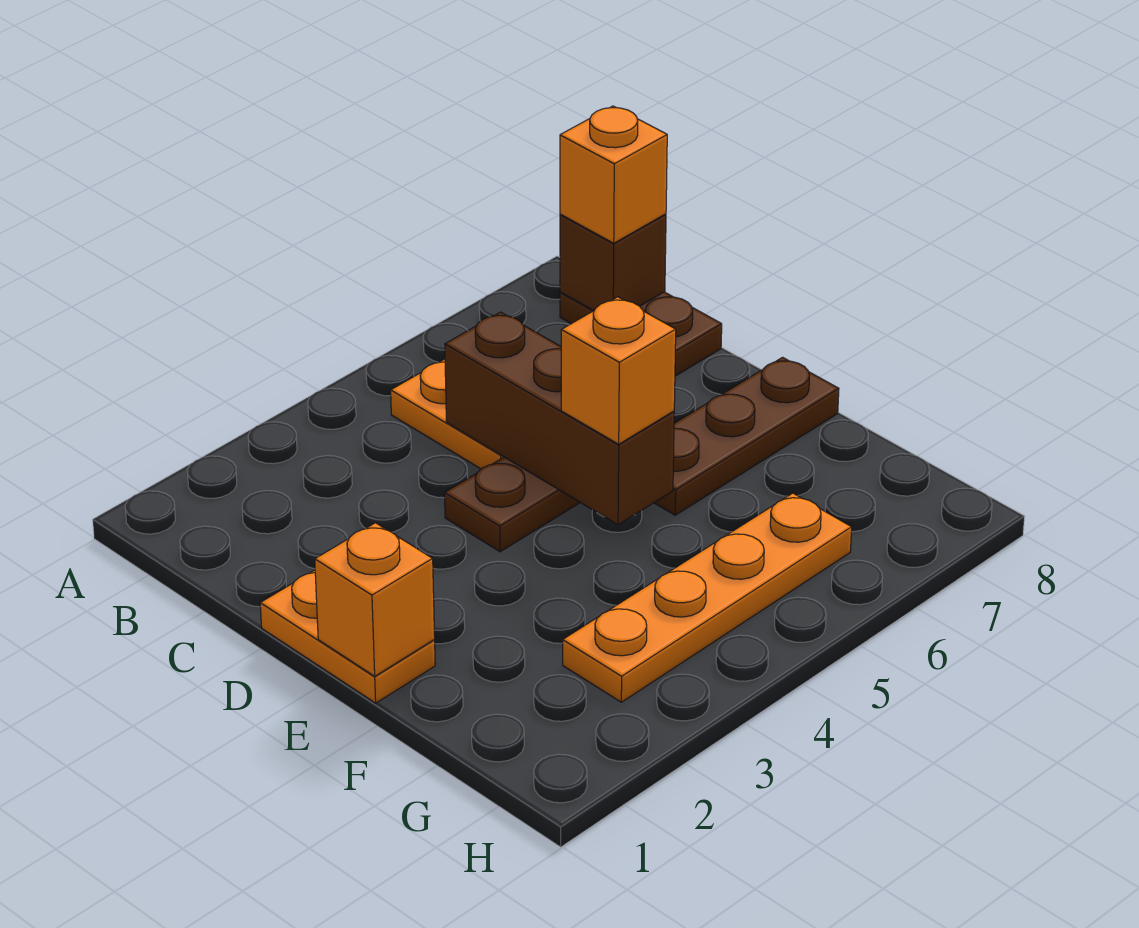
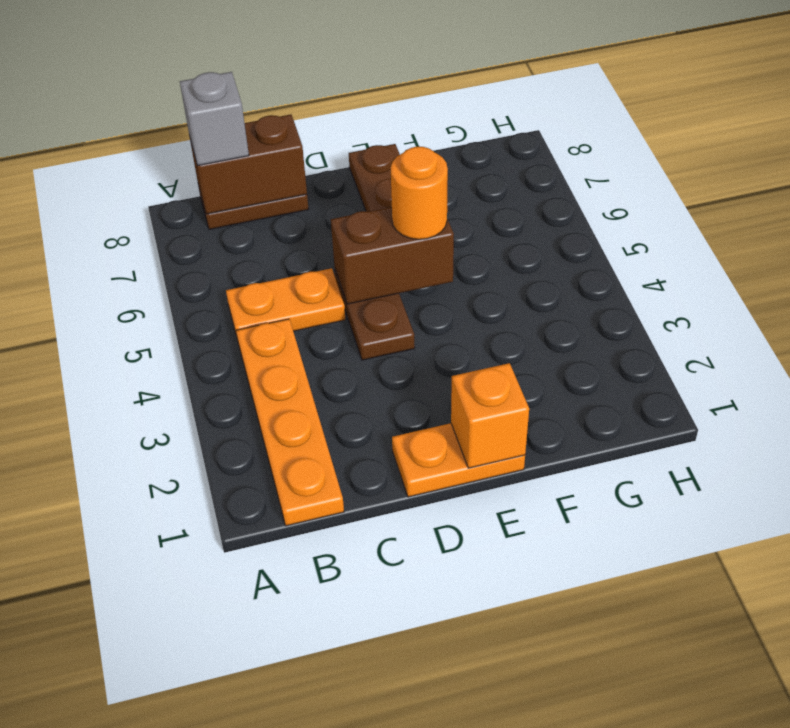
brown brick B8 level 2 -> brown brick B8:C8 level 2
orange brick B8 level 3 -> grey brick B8 level 3
brown brick C5:E5 level 2 -> brown brick D5:E5 level 2
orange brick E5 level 3 -> orange round brick E5 level 3
orange plate G3:G6 level 1 -> orange plate B1:B4 level 1

